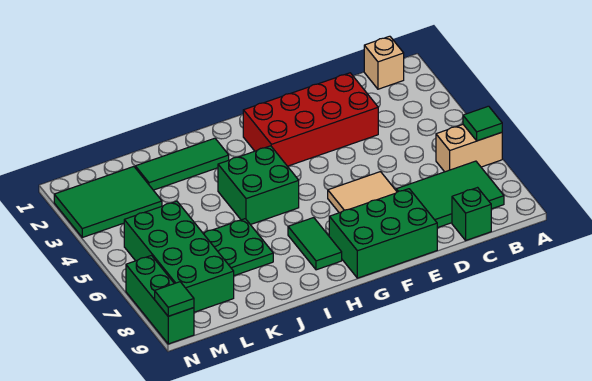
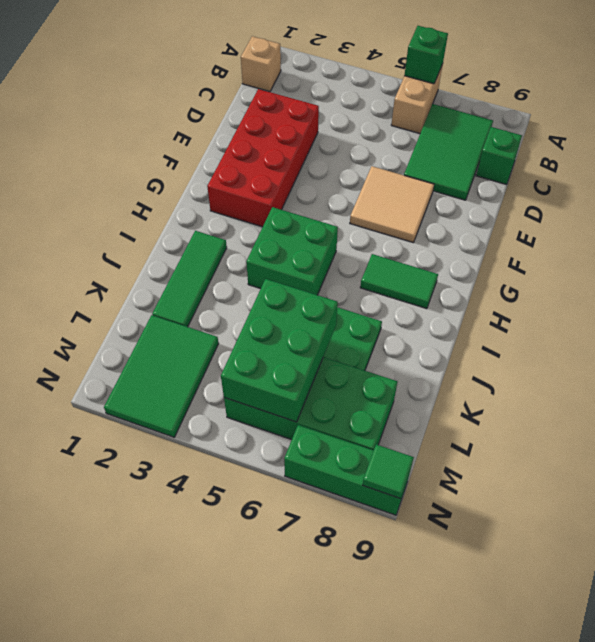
green tile A6 level 2 -> green brick A6 level 2
green brick E8:G9 level 1 -> green brick K5:M6 level 2

